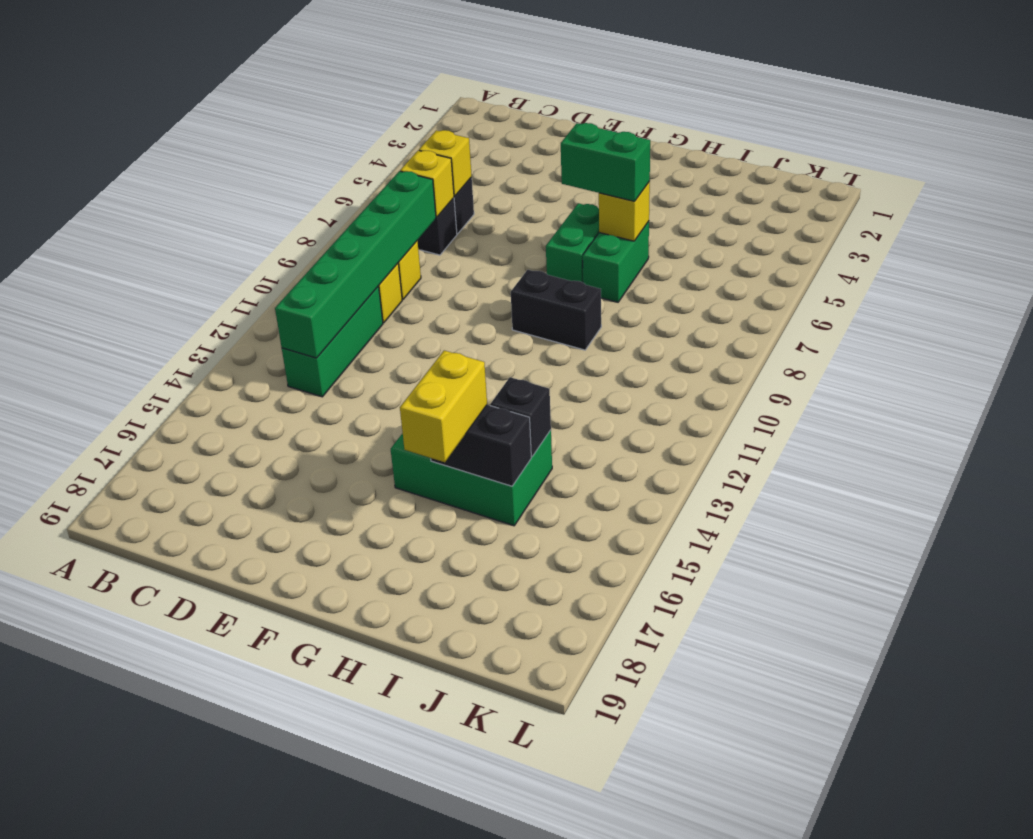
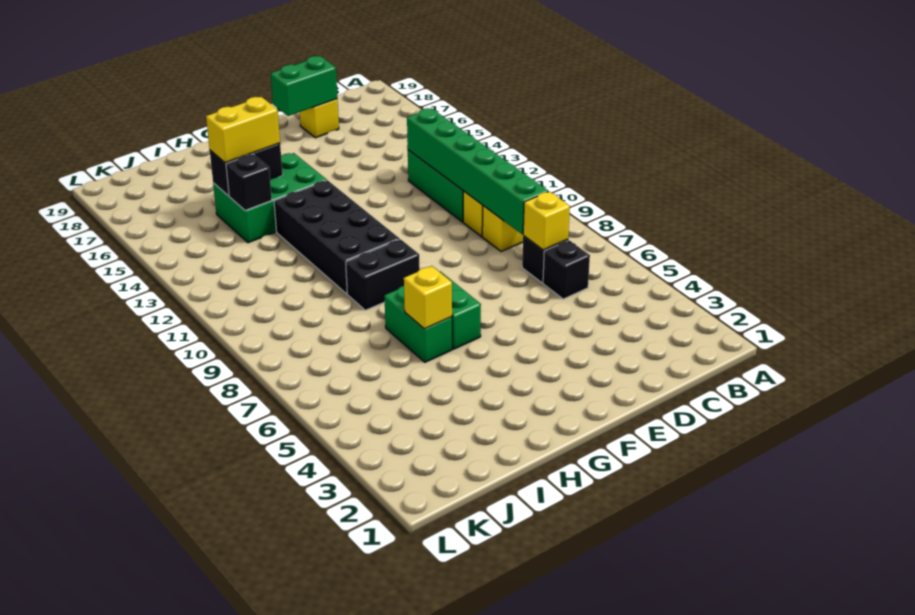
yellow brick C6 level 2 -> yellow brick D18 level 1
green brick G6:H6 level 3 -> green brick D18:E18 level 2
none -> black brick G10:H13 level 1
yellow brick H15:H16 level 3 -> yellow brick H15:I15 level 3

